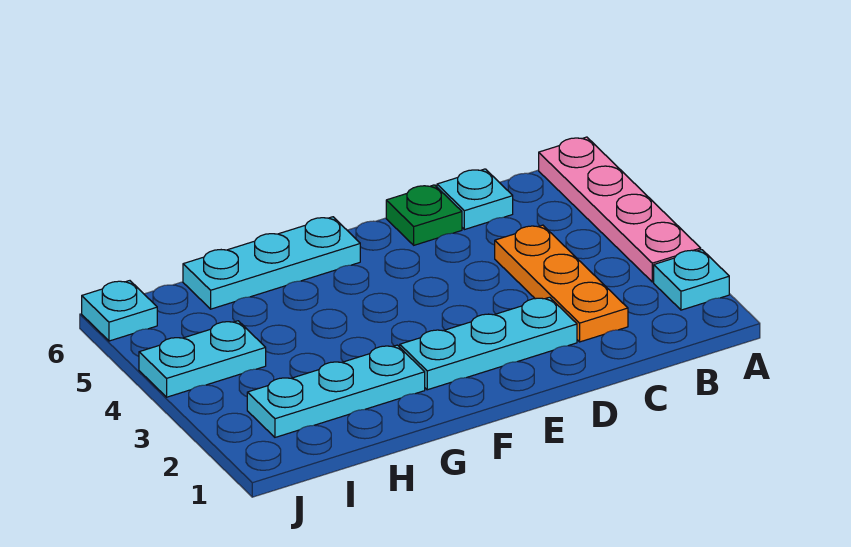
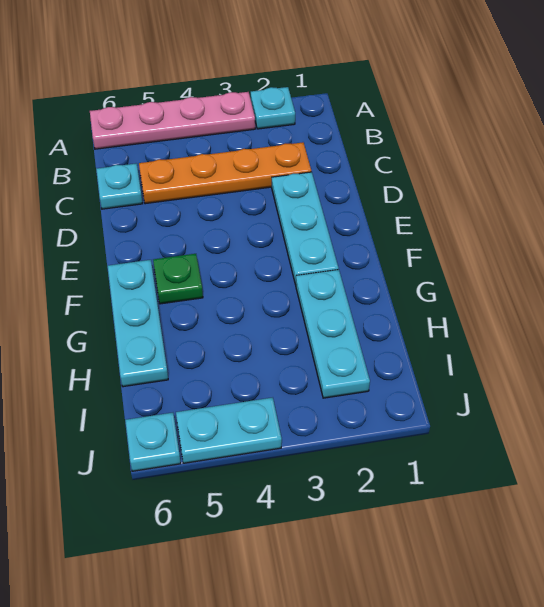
orange plate C2:C4 level 1 -> orange plate C2:C5 level 1
green plate D6 level 1 -> green plate F5 level 1
cyan plate I4:J4 level 1 -> cyan plate J4:J5 level 1

